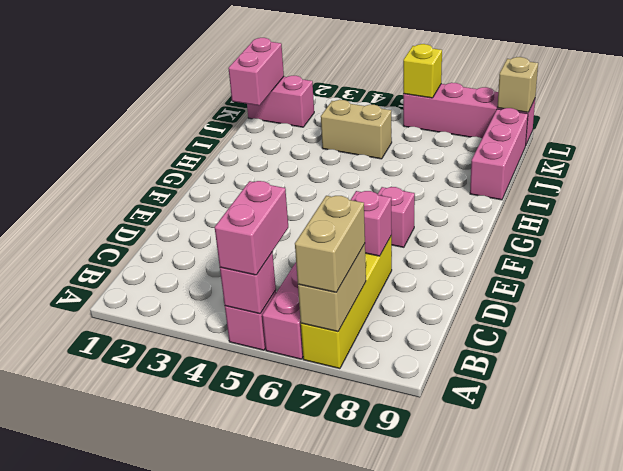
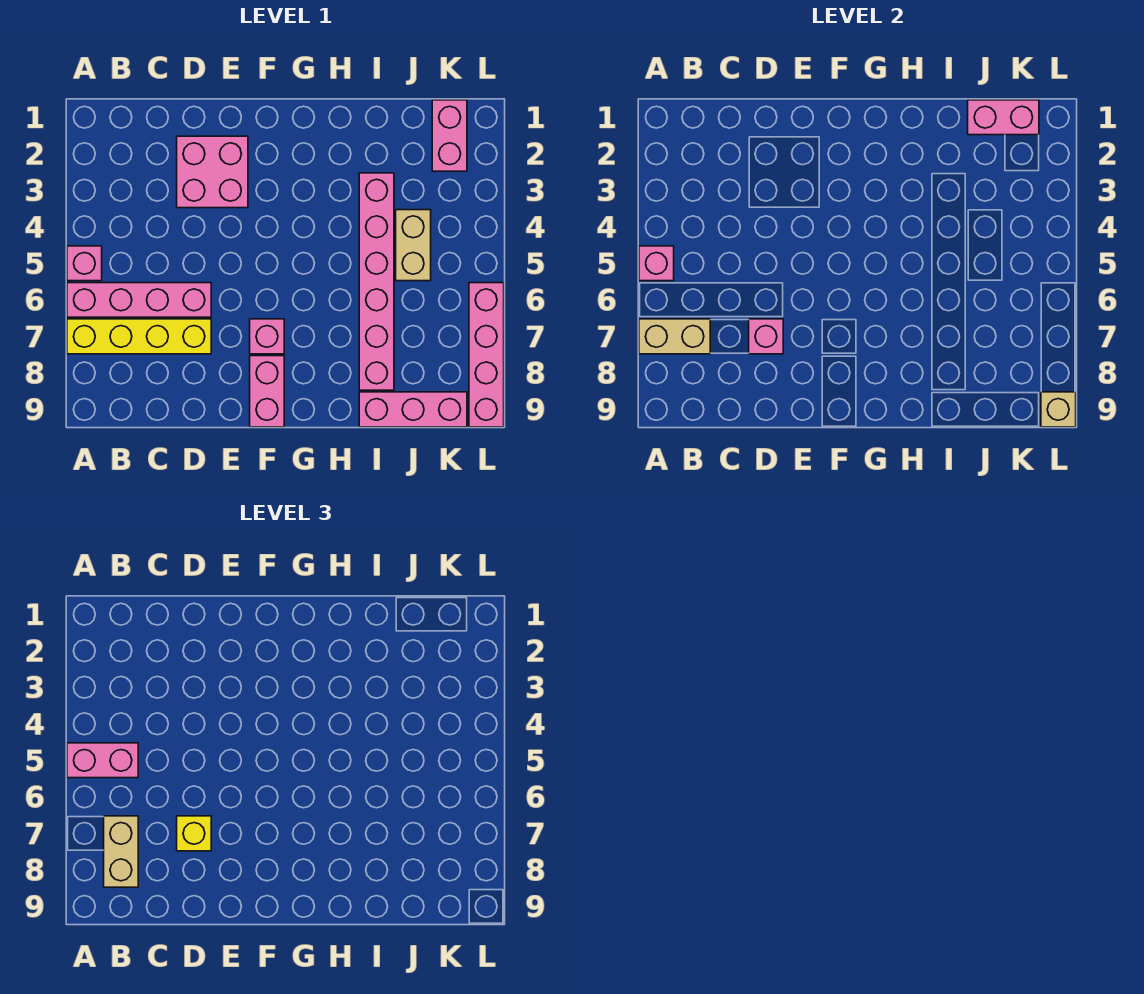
tan brick A7:B7 level 3 -> tan brick B7:B8 level 3
none -> pink brick D2:E3 level 1
none -> pink brick F8:F9 level 1
none -> pink brick I3:I8 level 1
yellow brick L6 level 2 -> yellow brick D7 level 3

